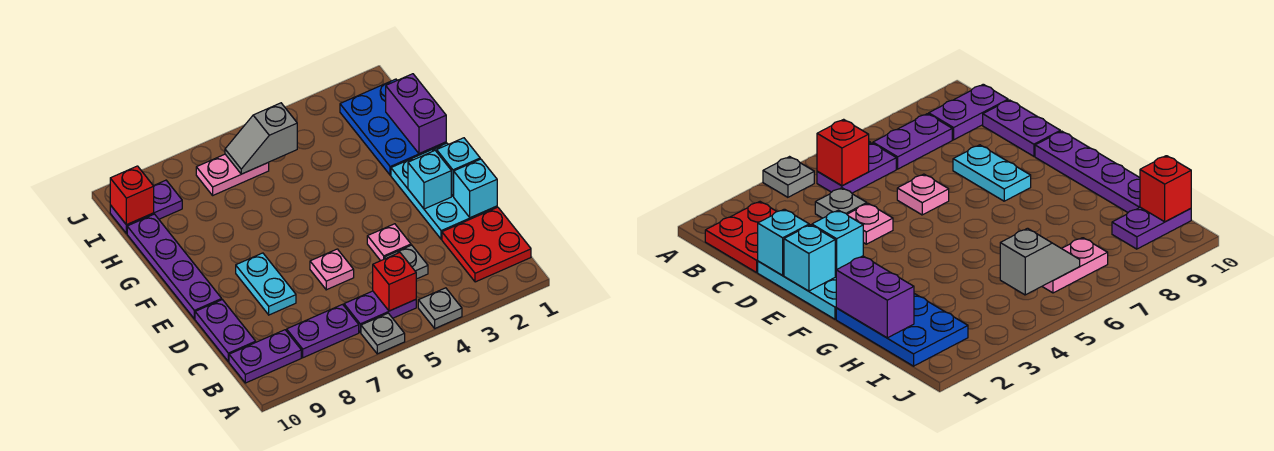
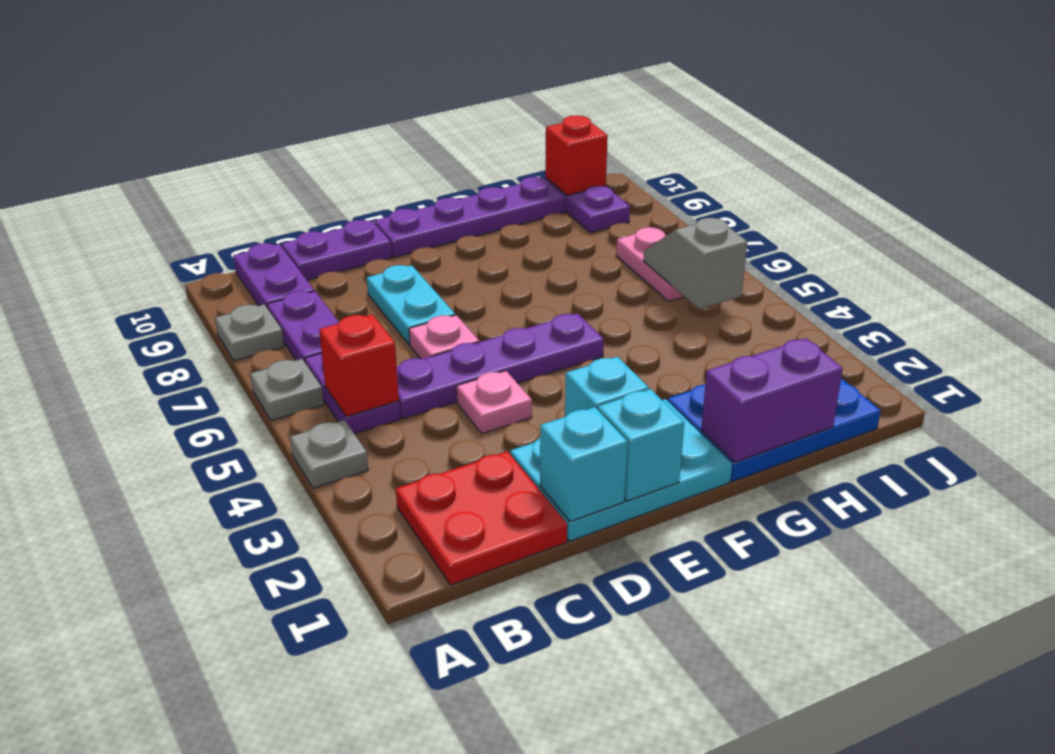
grey plate C4 level 1 -> grey plate A8 level 1
none -> purple plate C5:F5 level 1
cyan plate D8:E8 level 1 -> cyan plate D7:D8 level 1

